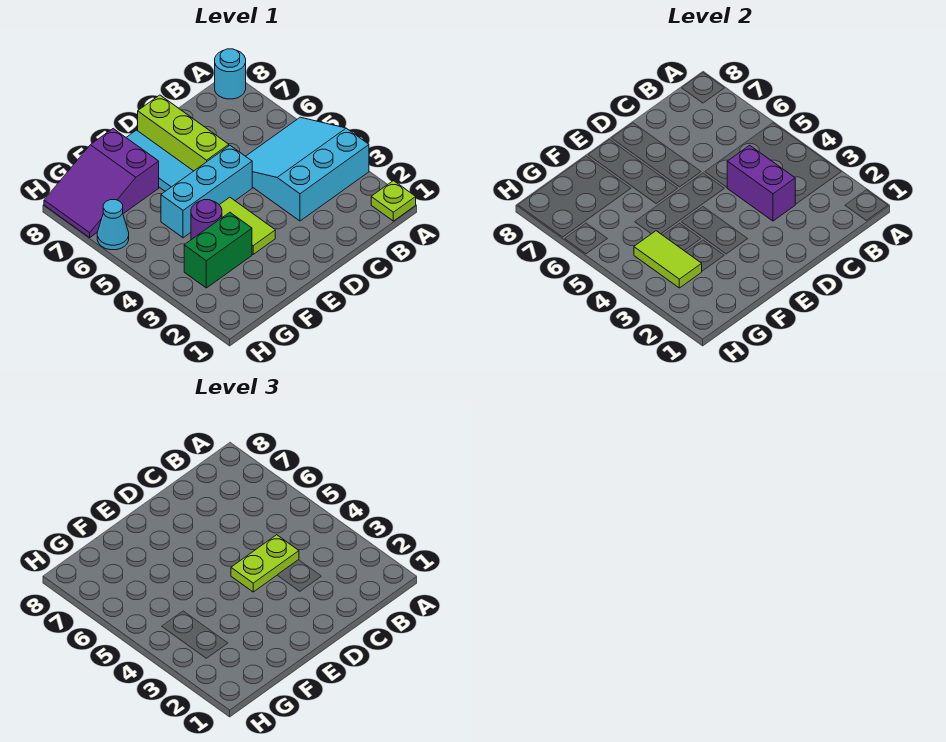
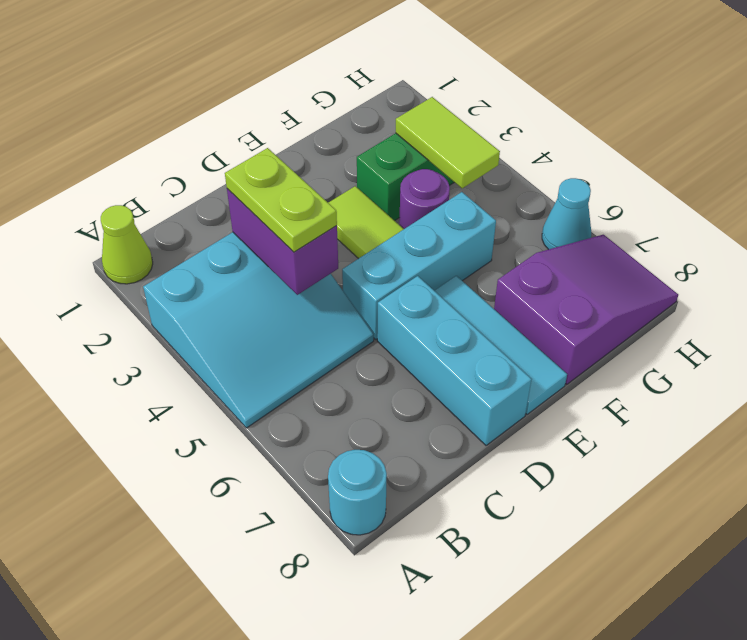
lime plate A1 level 1 -> lime cone A1 level 1
lime plate C4:D4 level 3 -> lime plate C3:C4 level 3
lime brick D6:D8 level 1 -> cyan brick D6:D8 level 1

